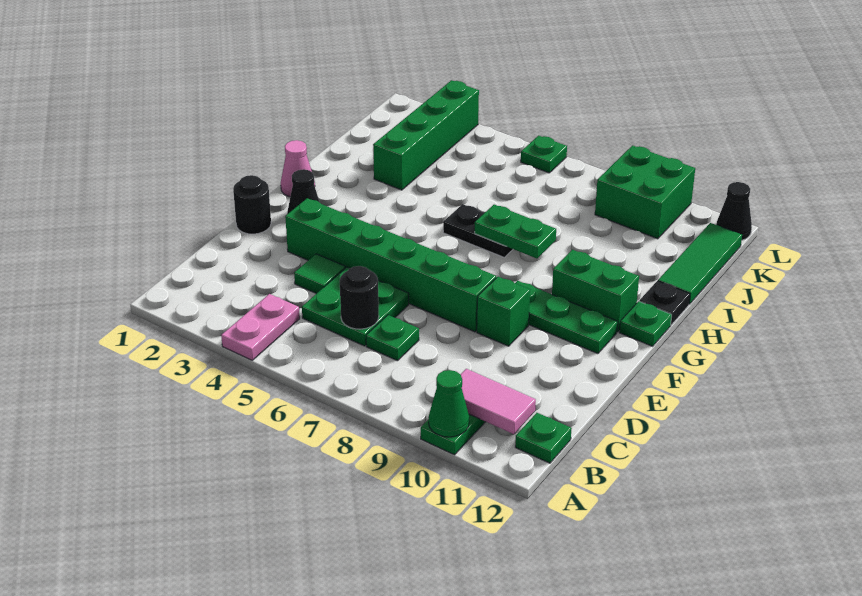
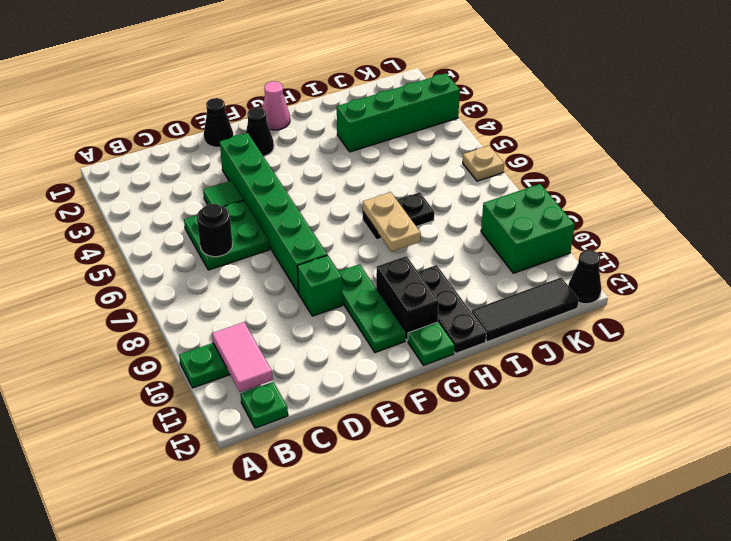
pink plate A4:B4 level 1 -> none
green cone A10 level 2 -> none
green plate C7 level 1 -> none
black round brick E1 level 1 -> black cone E1 level 1
green brick G10:G11 level 1 -> black brick G10:G11 level 1
black plate H6:H7 level 1 -> black plate H7:I7 level 1
green plate H7:H8 level 2 -> tan plate H7:H8 level 2
black plate H12 level 1 -> black plate H10:H12 level 1
green tile I12:K12 level 1 -> black tile I12:K12 level 1
green plate L6 level 1 -> tan plate L6 level 1

